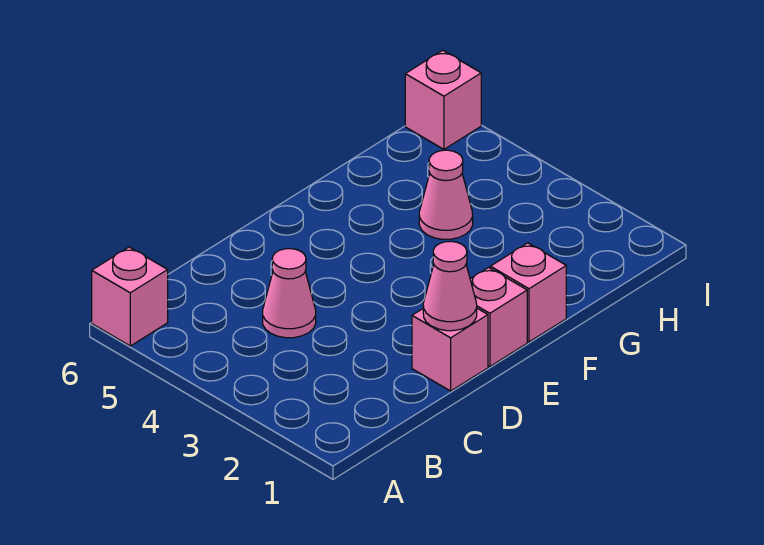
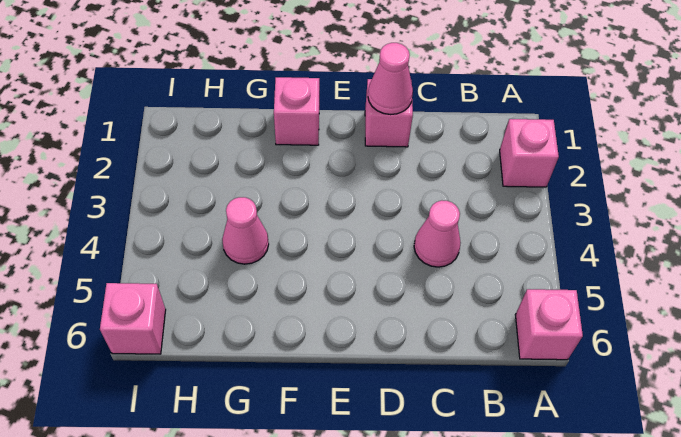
pink brick E1 level 1 -> pink brick A2 level 1

